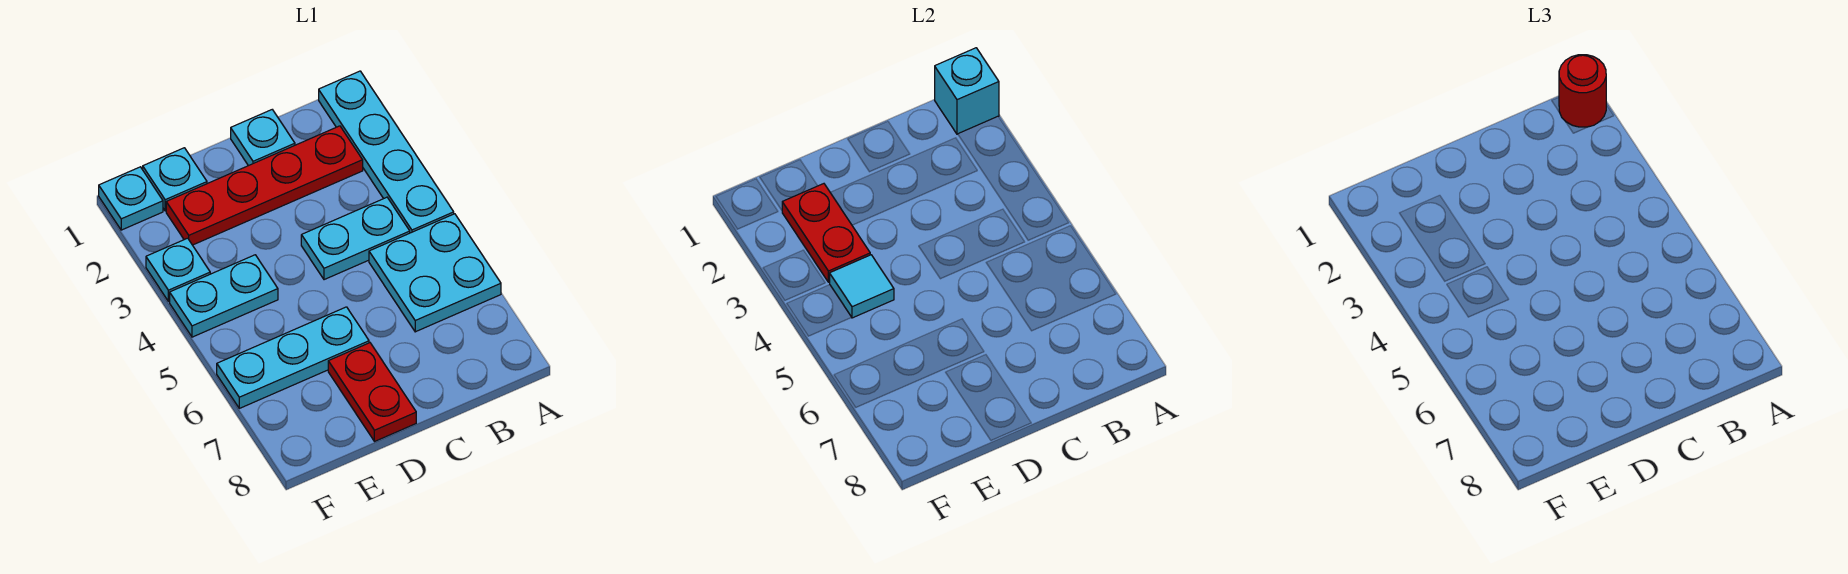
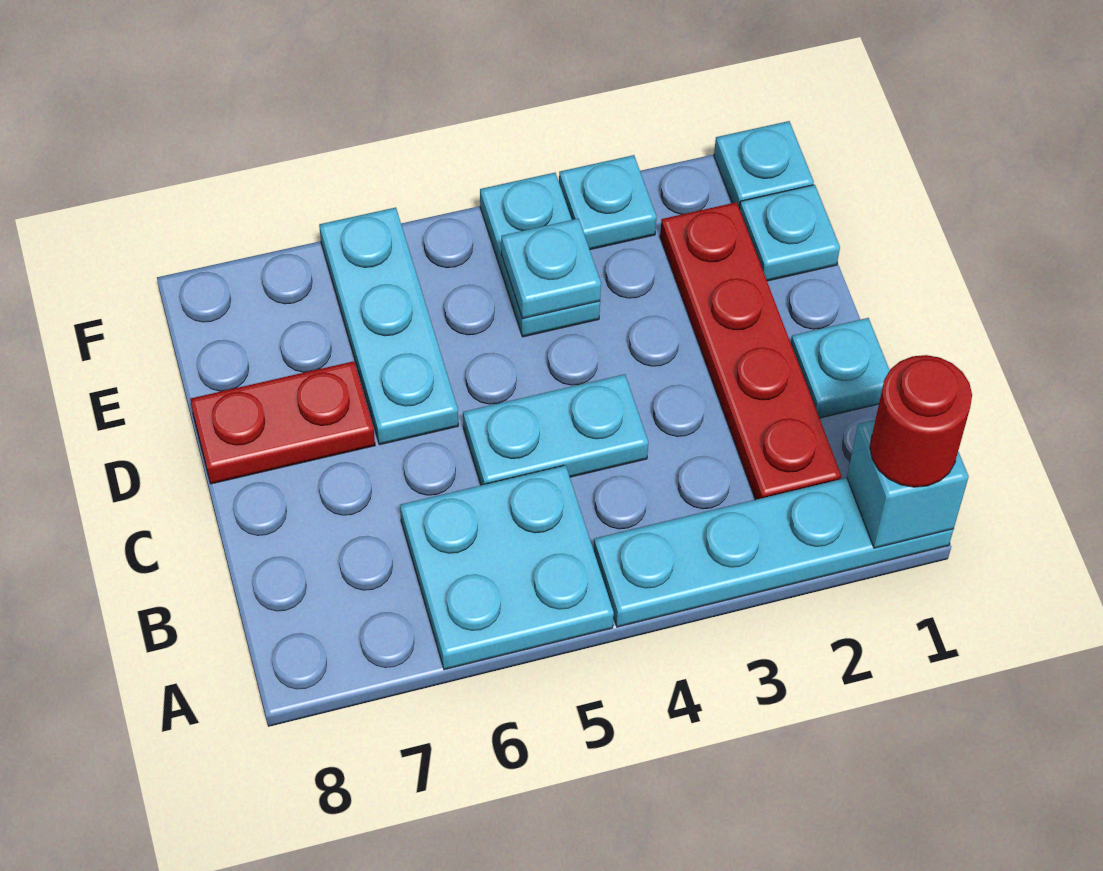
cyan plate B4:C4 level 1 -> cyan plate C4:C5 level 1
red plate E2:E3 level 2 -> none
cyan tile E4 level 2 -> cyan plate E4 level 2

